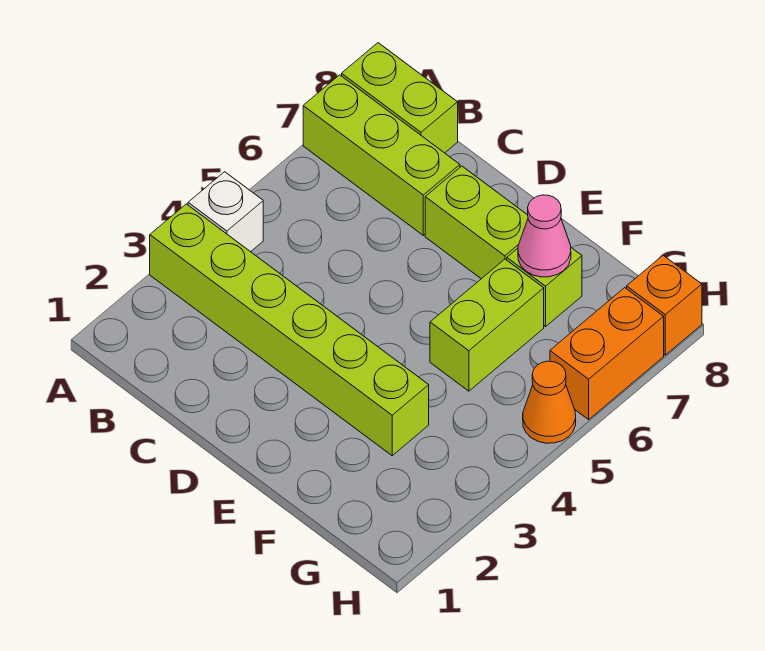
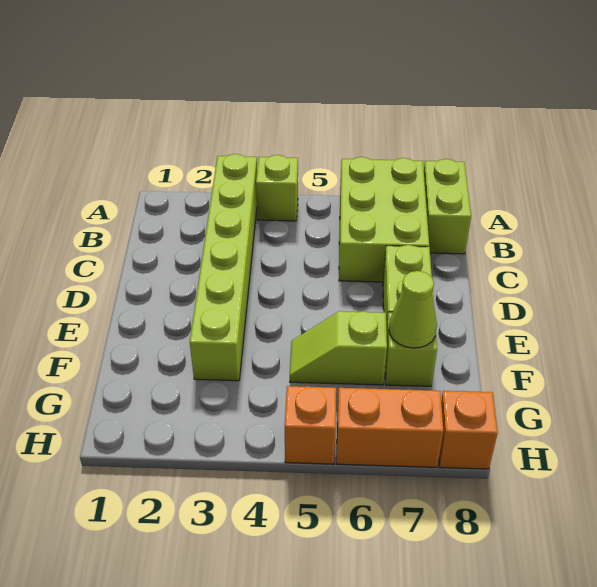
white brick A4 level 1 -> lime brick A4 level 1
lime brick A7:C7 level 1 -> lime brick A6:C7 level 1
lime brick F5:F6 level 1 -> lime slope F5:F6 level 1 top 6
pink cone F7 level 2 -> lime cone F7 level 2
orange cone H5 level 1 -> orange brick H5 level 1

